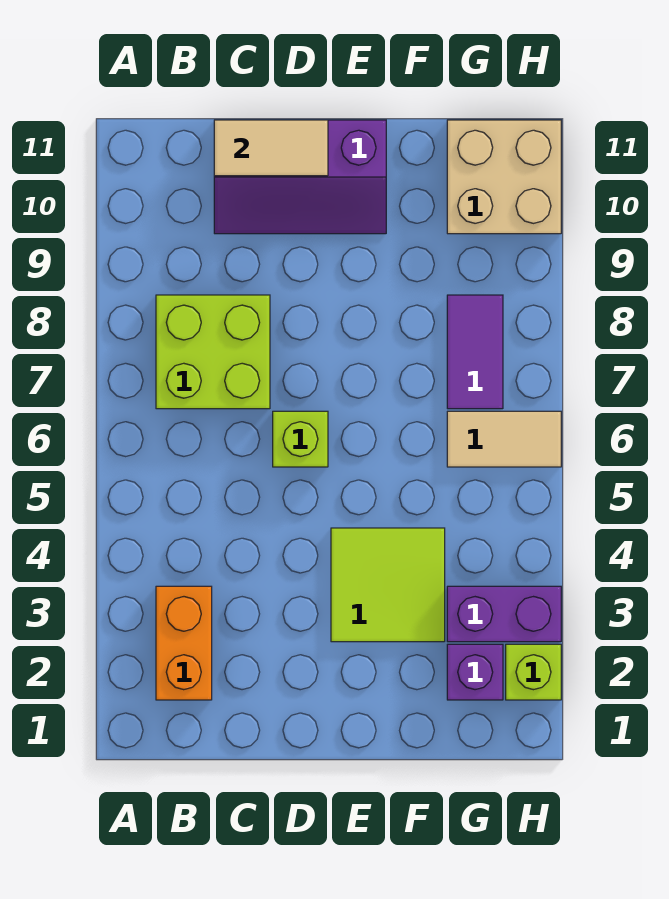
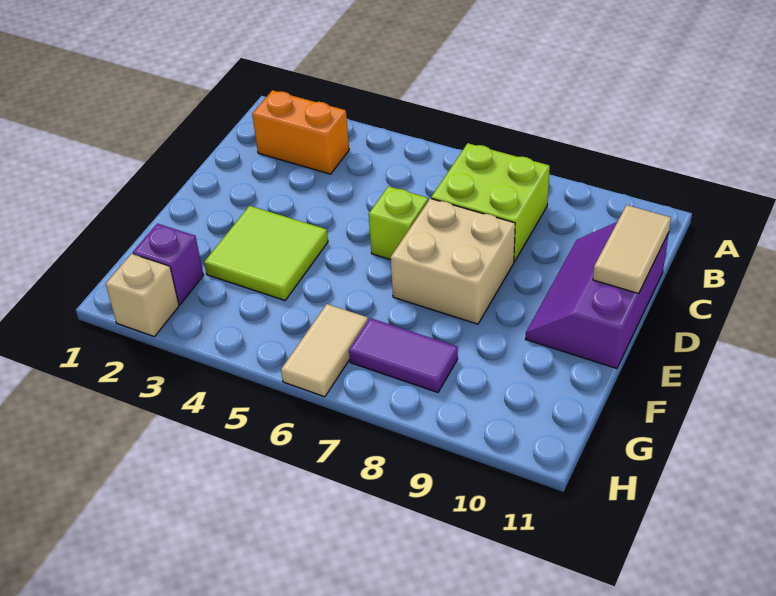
purple brick G3:H3 level 1 -> none
tan brick G10:H11 level 1 -> tan brick D7:E8 level 1
lime brick H2 level 1 -> tan brick H2 level 1

